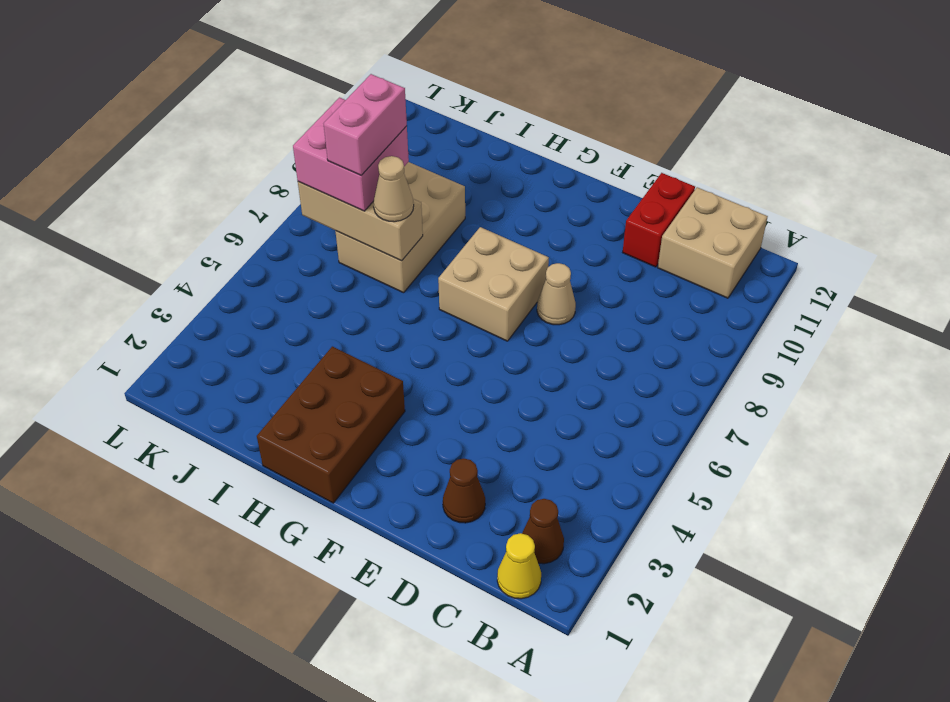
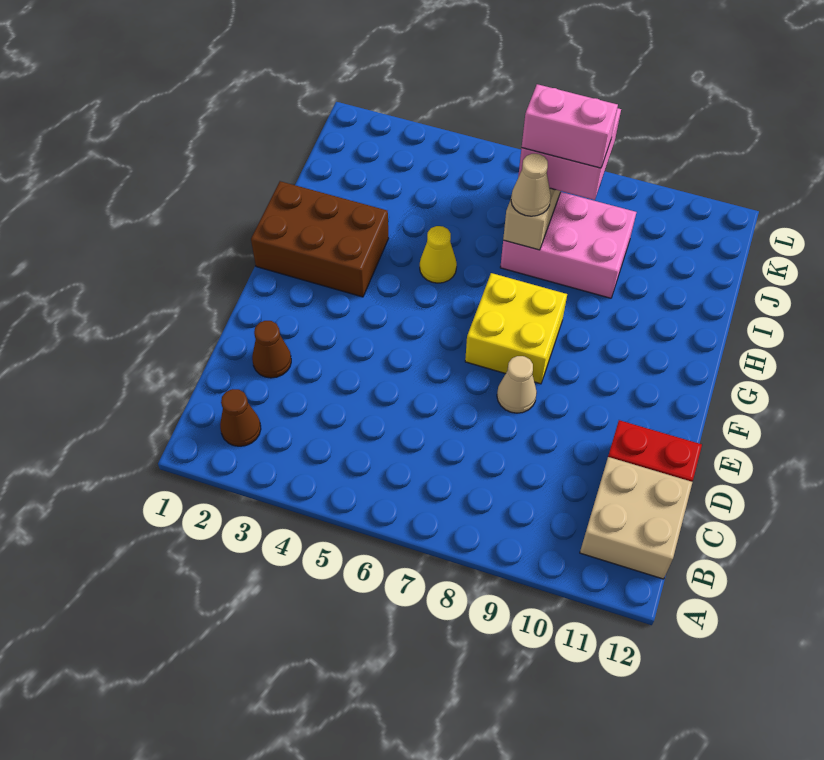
yellow cone B1 level 1 -> yellow cone H5 level 1
tan brick F7:G8 level 1 -> yellow brick F7:G8 level 1
tan brick I7:J9 level 1 -> pink brick I7:J9 level 1

